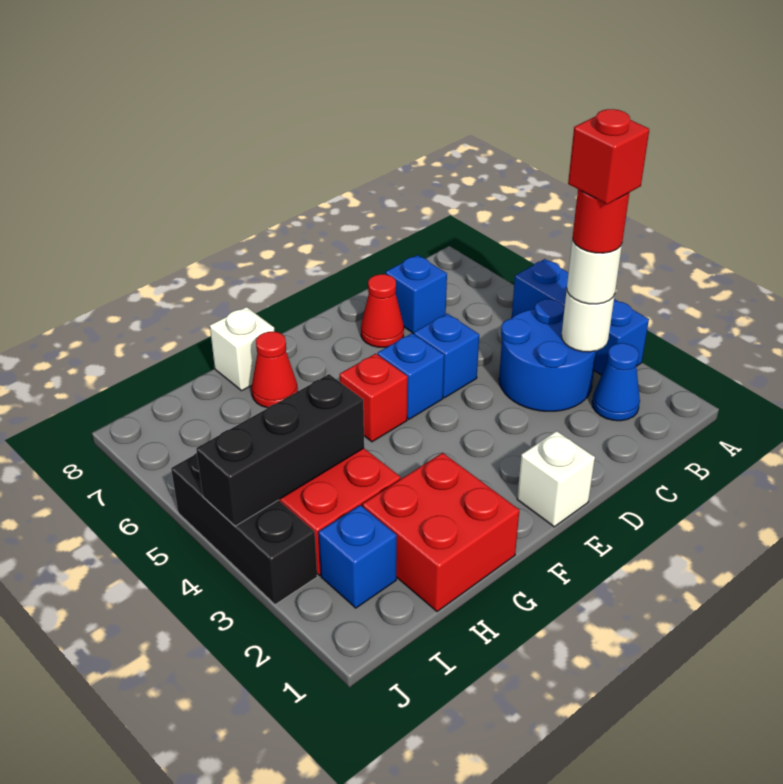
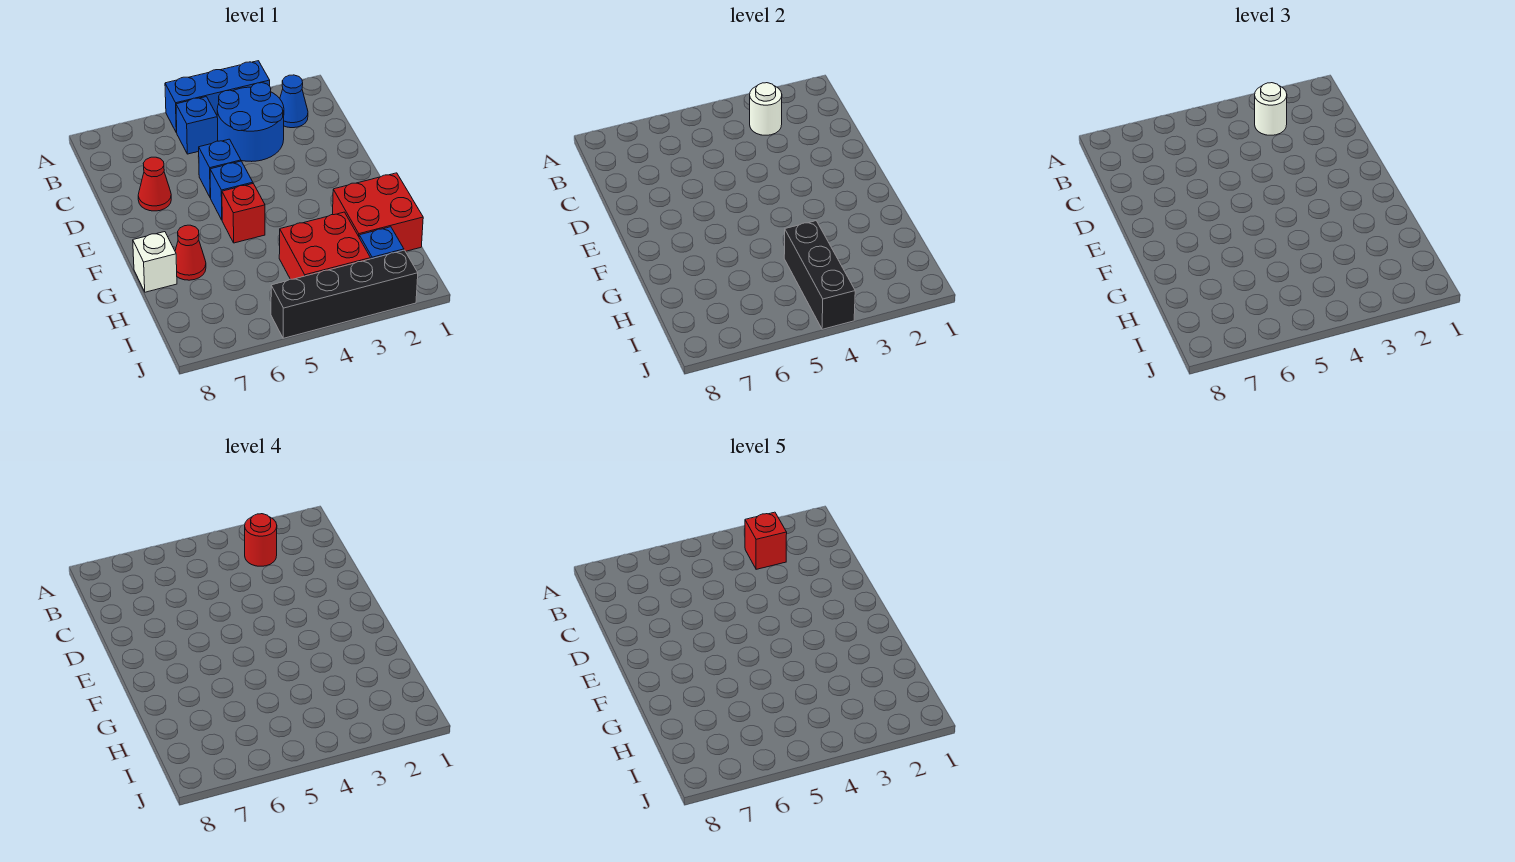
blue brick C7 level 1 -> blue brick B5 level 1
white brick E1 level 1 -> none
black brick J3:J5 level 1 -> black brick J2:J5 level 1

